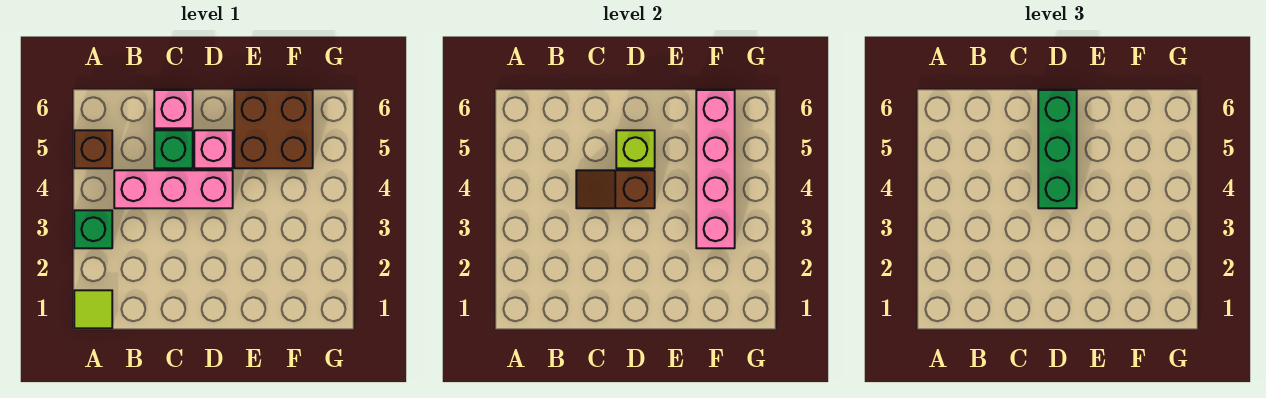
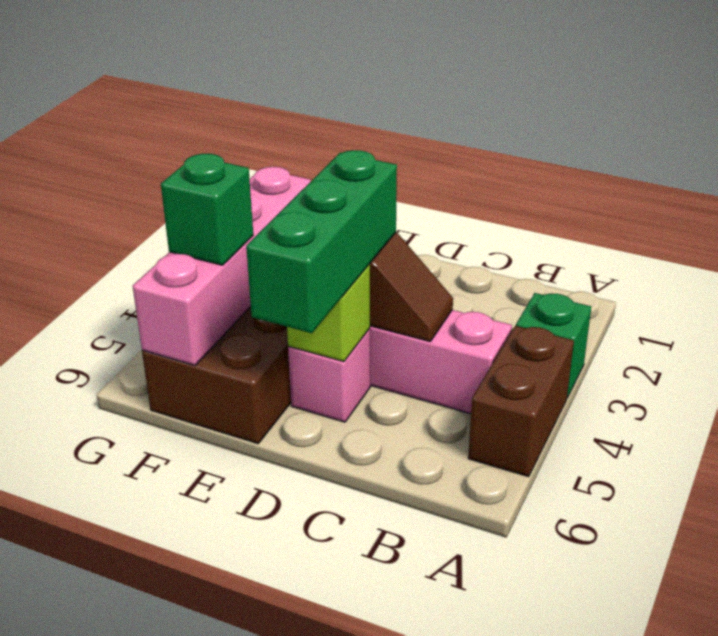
lime tile A1 level 1 -> none
brown brick A5 level 1 -> brown brick A4:A5 level 1
green brick C5 level 1 -> green brick F5 level 3
pink brick C6 level 1 -> none

